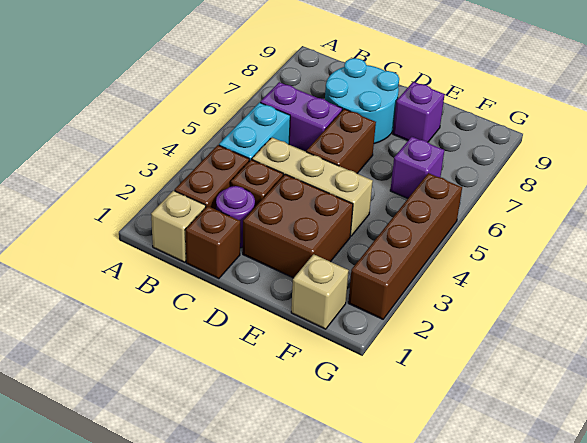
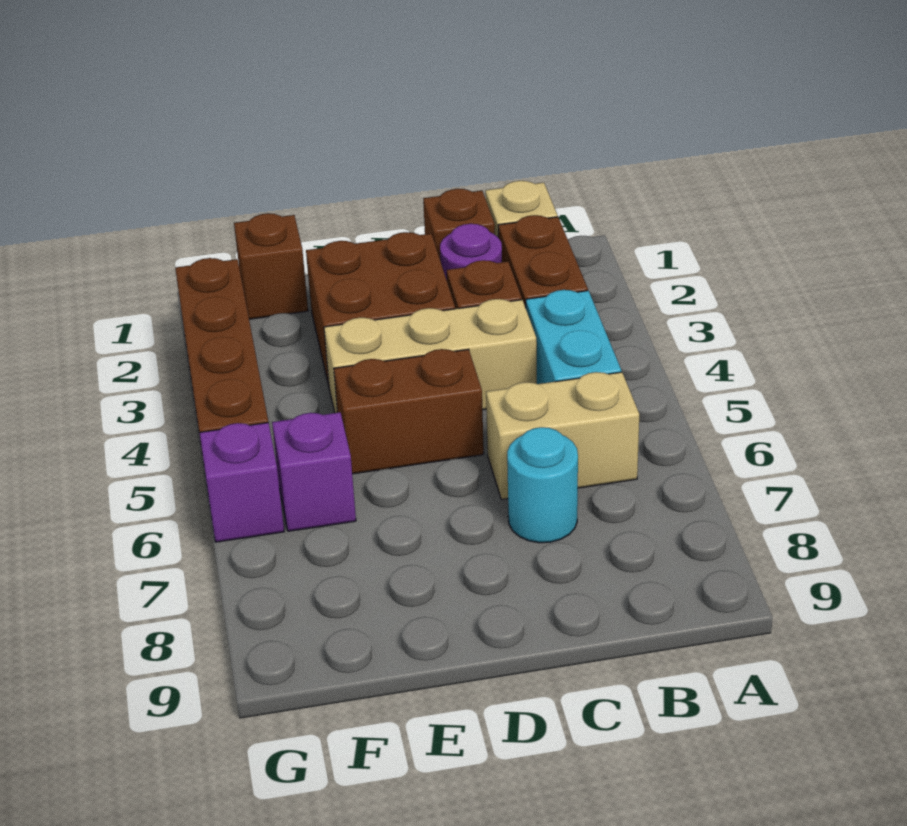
purple brick B6:C6 level 1 -> tan brick B6:C6 level 1
cyan round brick C7:D8 level 1 -> cyan round brick C7 level 1
brown brick D5:D6 level 1 -> brown brick D5:E5 level 1
purple brick E8 level 1 -> purple brick G6 level 1
tan brick F1 level 1 -> brown brick F1 level 1

